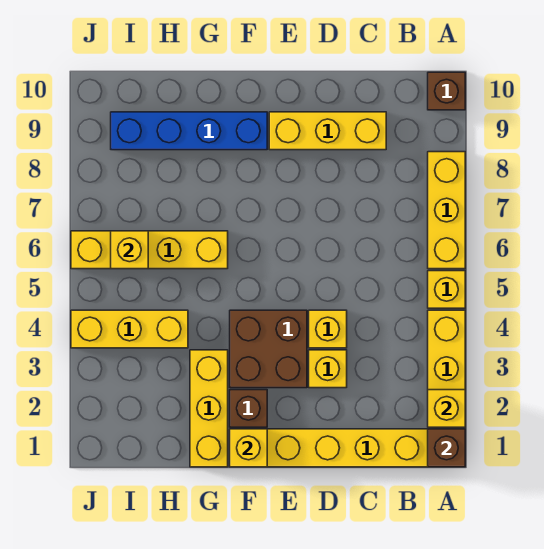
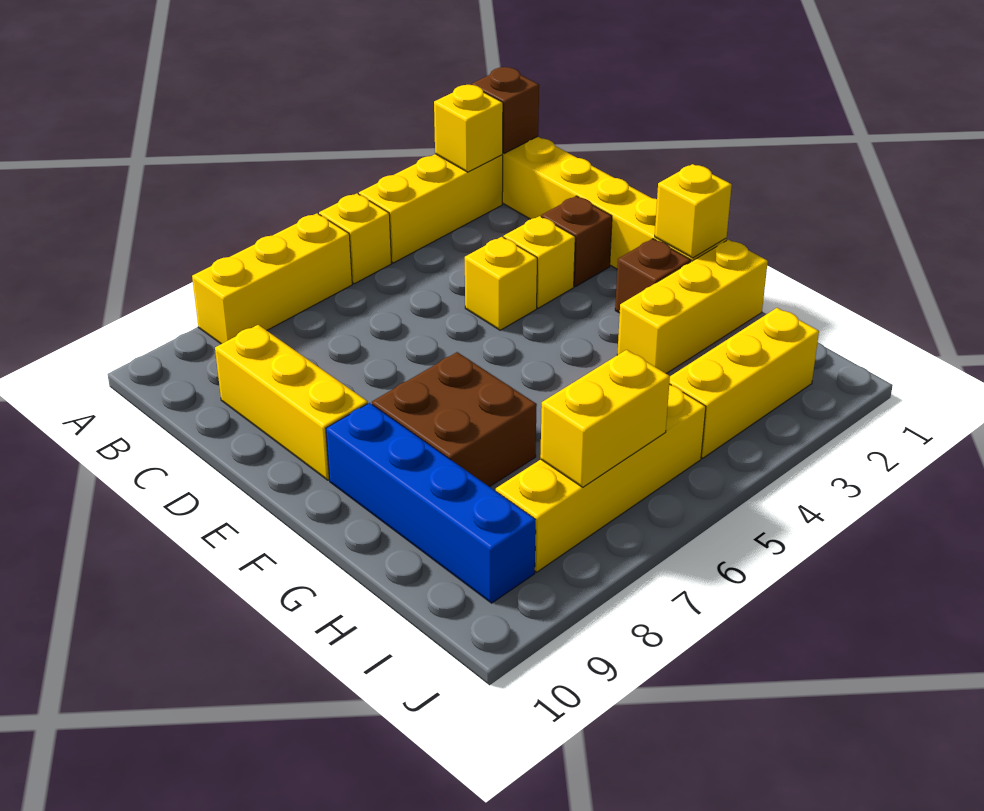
brown brick A10 level 1 -> brown brick D2 level 1
brown brick E3:F4 level 1 -> brown brick F7:G8 level 1
yellow brick G6:J6 level 1 -> yellow brick I5:I8 level 1
yellow brick H4:J4 level 1 -> yellow brick I2:I4 level 1
yellow brick I6 level 2 -> yellow brick I6:I7 level 2

